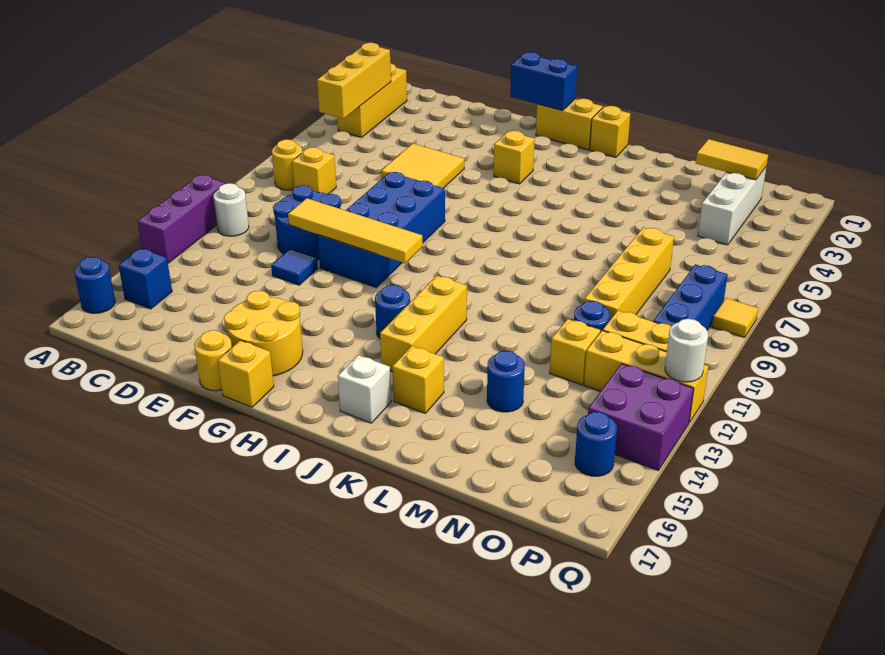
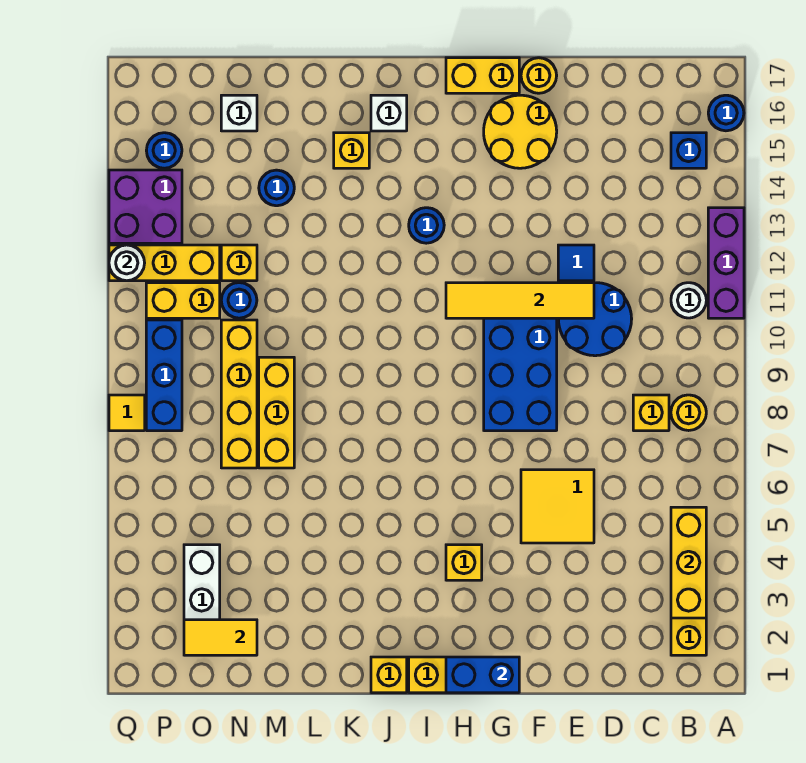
yellow brick G17 level 1 -> yellow brick G17:H17 level 1
yellow brick J12:J14 level 1 -> yellow brick M7:M9 level 1
none -> white brick N16 level 1

